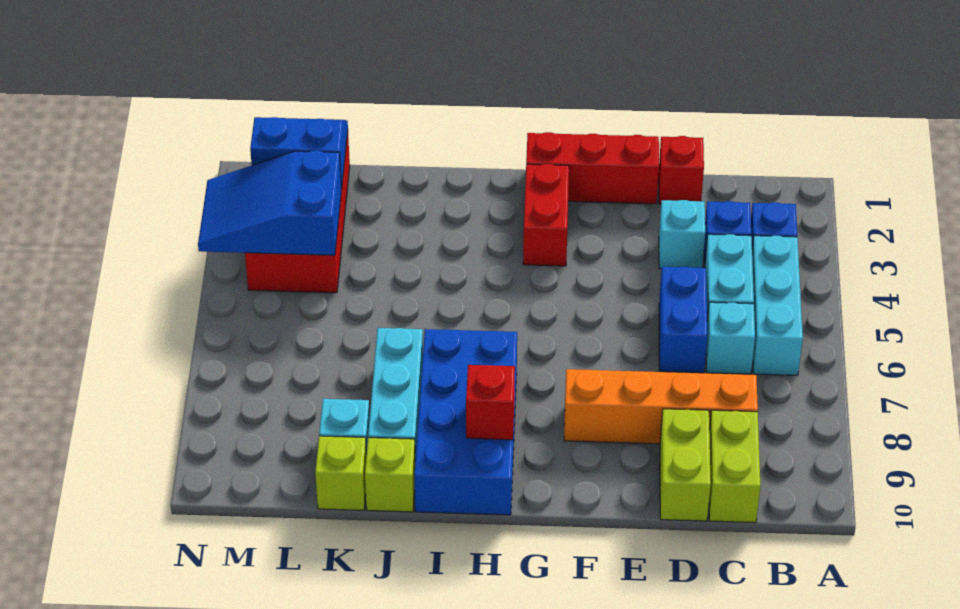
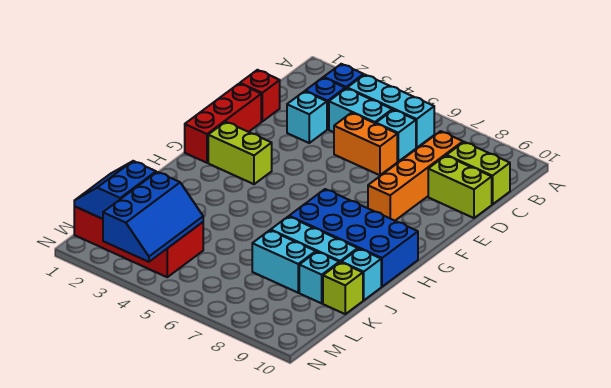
blue brick D5:D6 level 1 -> orange brick D5:D6 level 1
red brick G2:G3 level 1 -> lime brick G2:G3 level 1
red brick H9 level 2 -> none
lime brick J10 level 1 -> cyan brick J10 level 1
none -> cyan brick K7:K8 level 1
blue slope L3:N4 level 2 top L -> blue slope L3:N4 level 2 top 3

